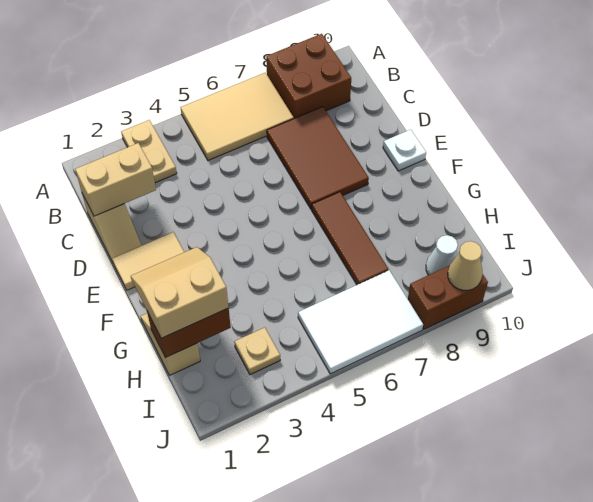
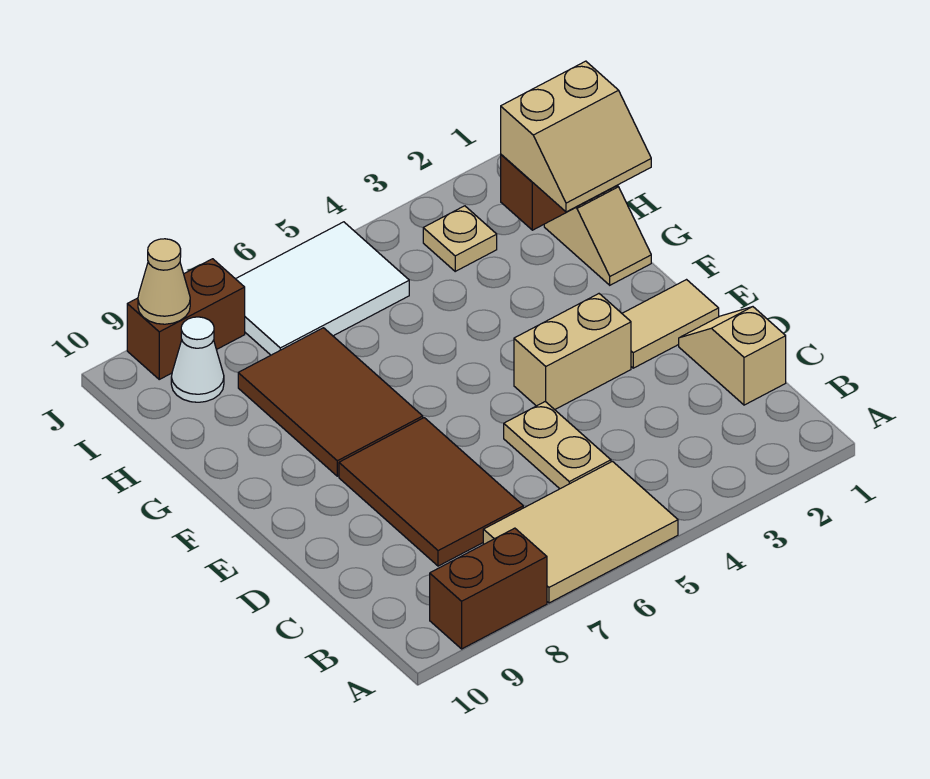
tan plate A3:B3 level 1 -> tan plate C5:D5 level 1
brown brick A8:B9 level 1 -> brown brick A8:A9 level 1
tan brick C1:C2 level 2 -> tan brick E3:E4 level 1
white plate E10 level 1 -> none
brown tile F7:H7 level 1 -> brown tile F7:H8 level 1

